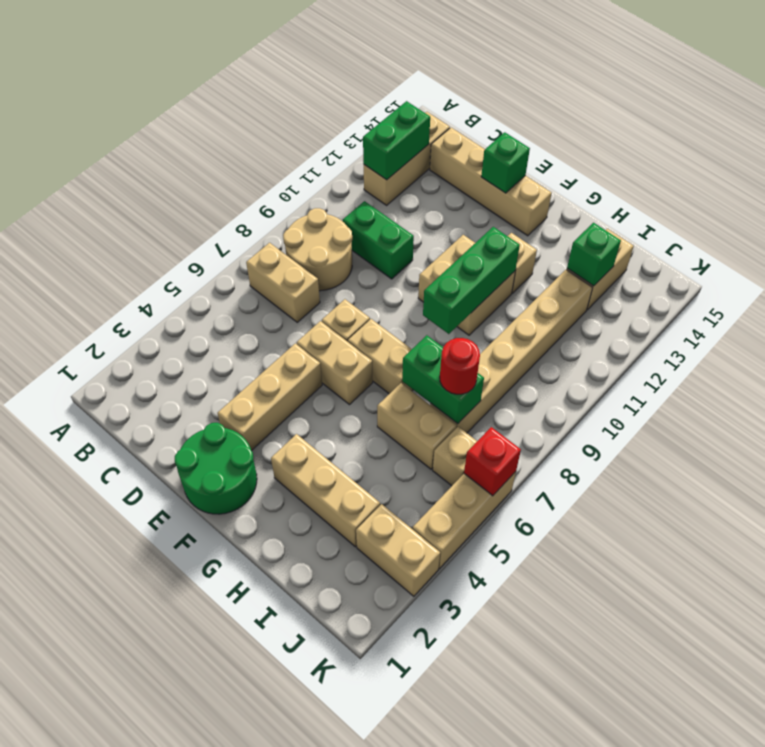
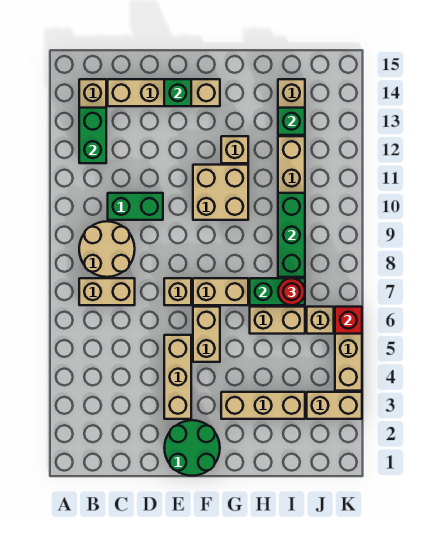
tan brick E6:F6 level 1 -> tan brick F5:F6 level 1
green brick G9:G11 level 2 -> green brick I8:I10 level 2

